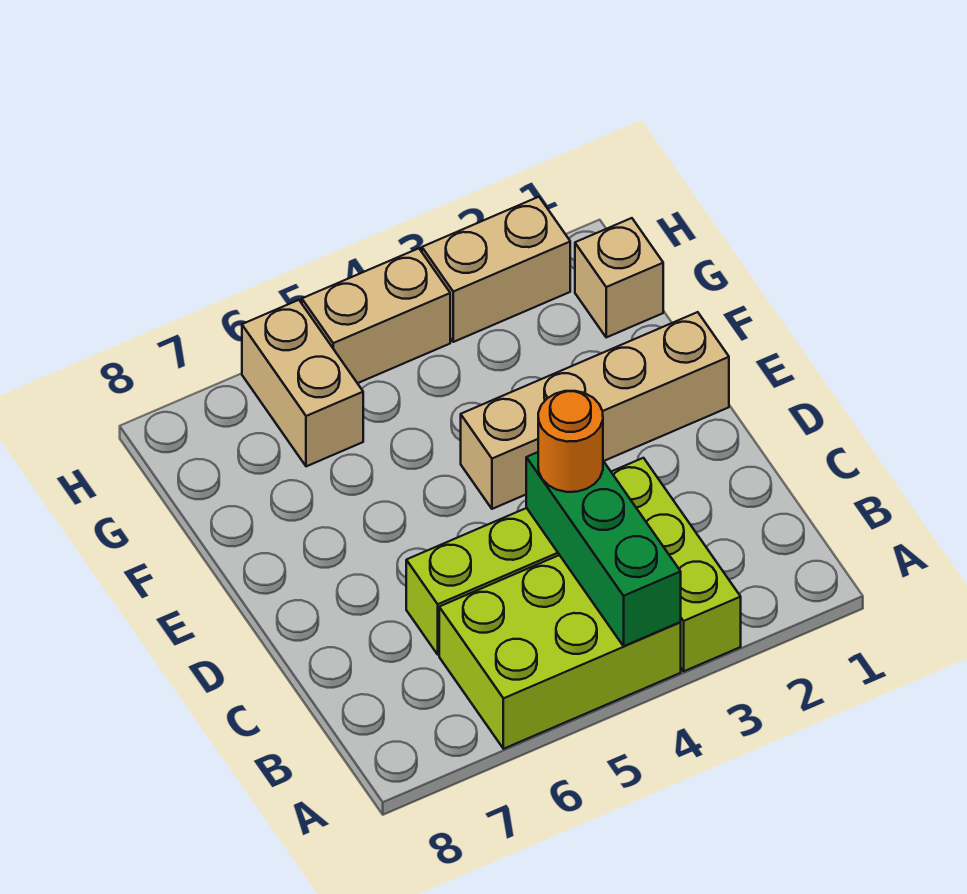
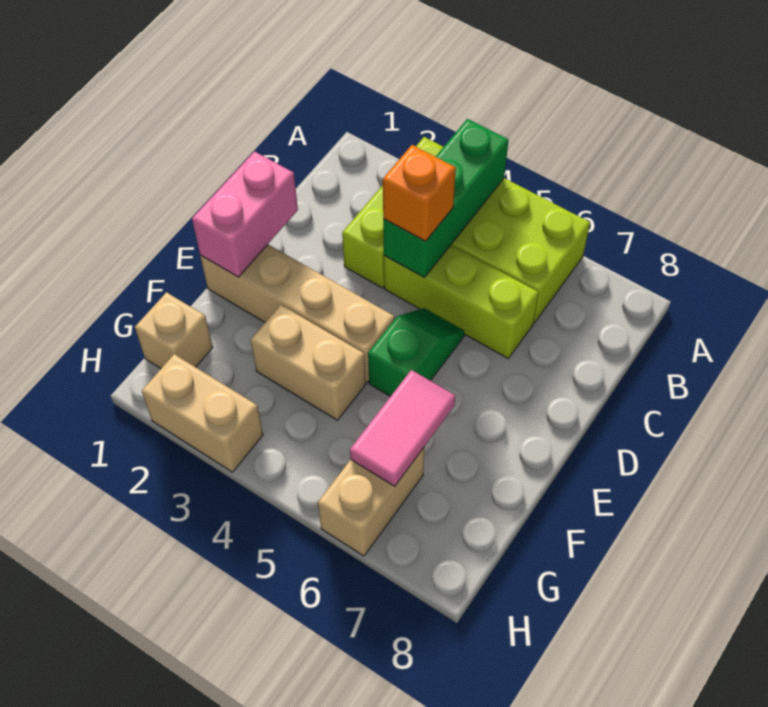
orange round brick C4 level 3 -> orange brick C4 level 3
none -> pink brick D1:E1 level 2
none -> green slope D5:E5 level 1 top E
none -> pink tile F6:G6 level 2
tan brick H4:H5 level 1 -> tan brick F3:F4 level 1

